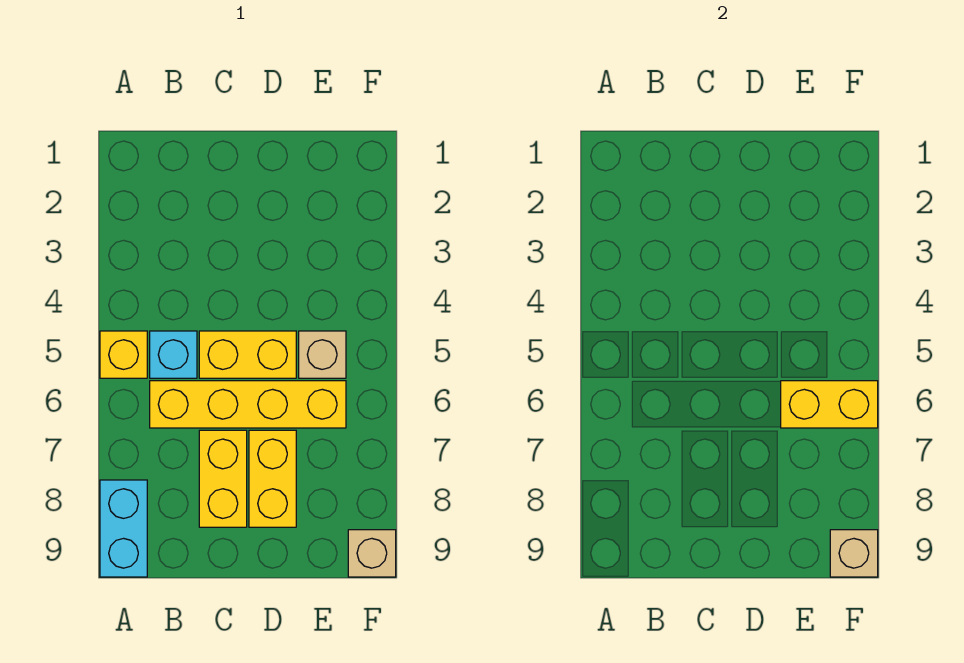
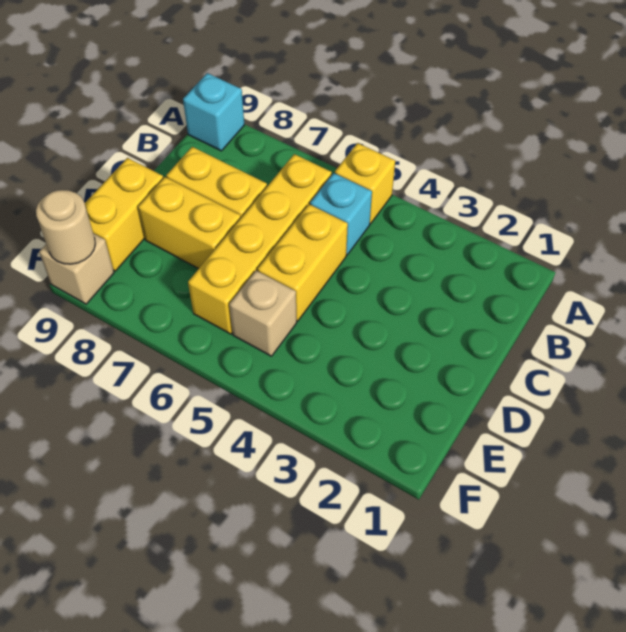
cyan brick A8:A9 level 1 -> cyan brick A9 level 1
yellow brick E6:F6 level 2 -> yellow brick D9:E9 level 1
tan brick F9 level 2 -> tan round brick F9 level 2

